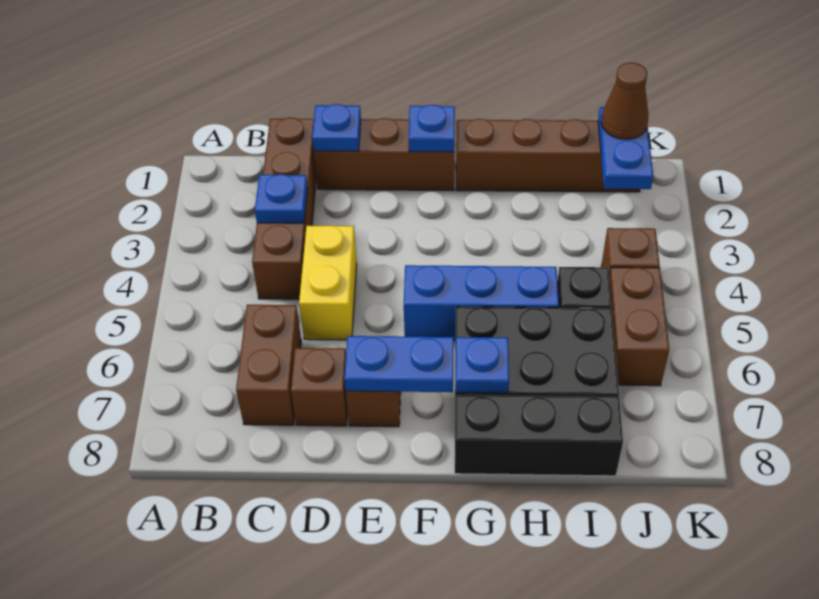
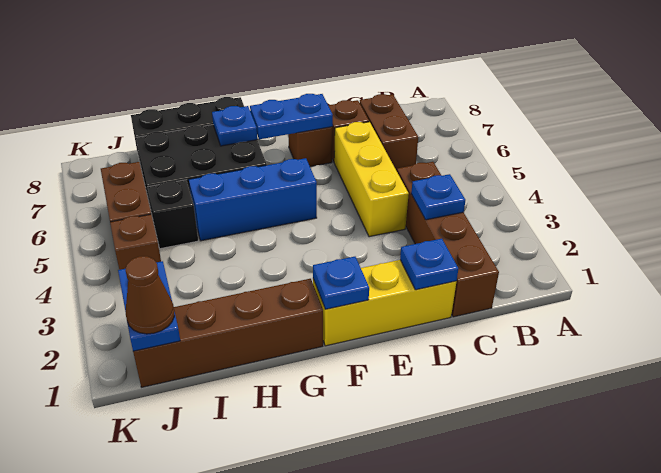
brown brick D1:F1 level 1 -> yellow brick D1:F1 level 1
yellow brick D4:D5 level 1 -> yellow brick D4:D6 level 1

